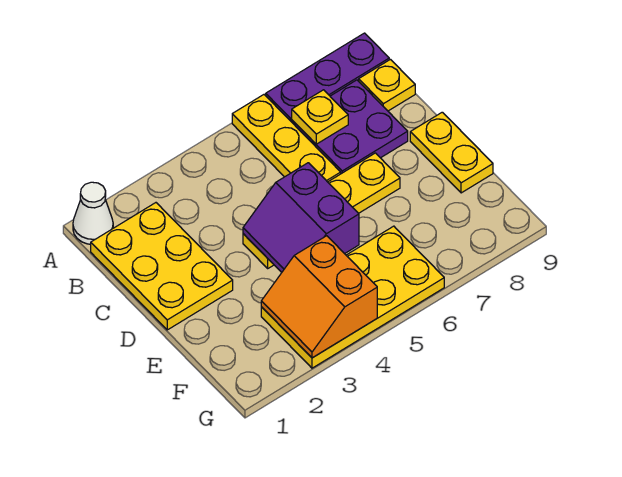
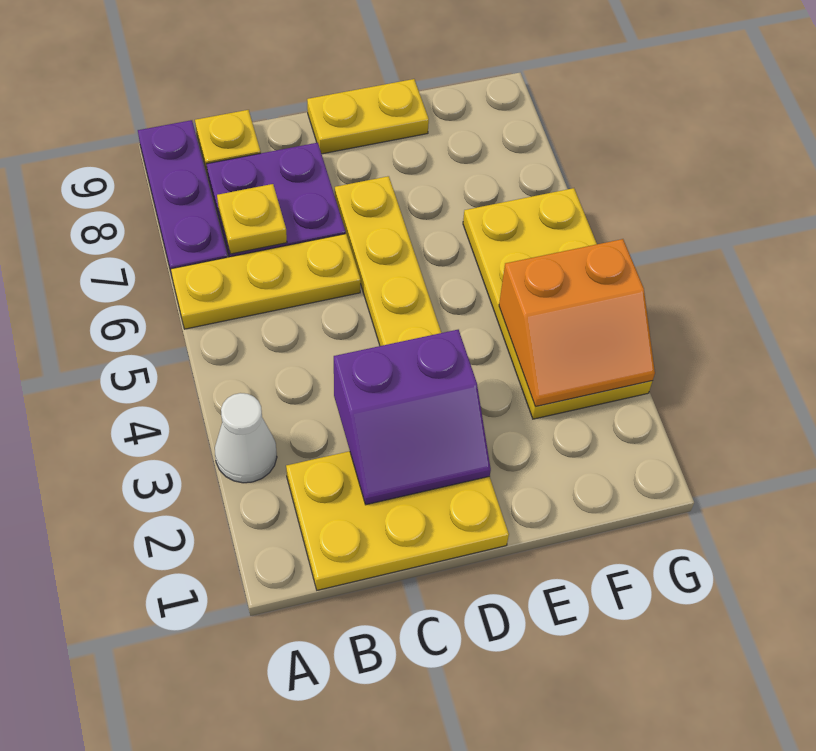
white cone A1 level 1 -> white cone A3 level 1
purple slope D4:E5 level 2 top 5 -> purple slope C2:D3 level 2 top 3

